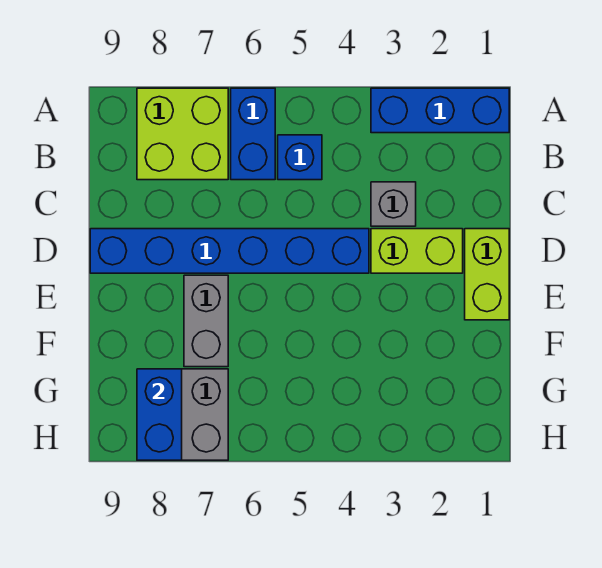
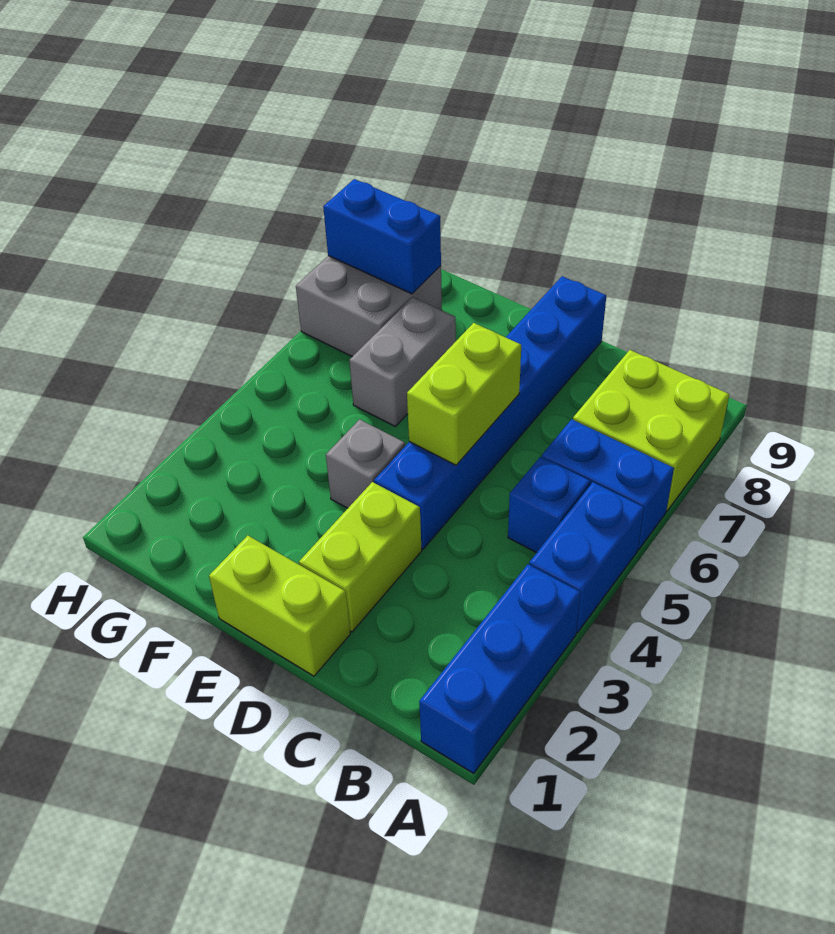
none -> blue brick A4:A5 level 1
grey brick C3 level 1 -> grey brick E4 level 1
none -> lime brick D5:D6 level 2
grey brick E7:F7 level 1 -> grey brick F6:F7 level 1

